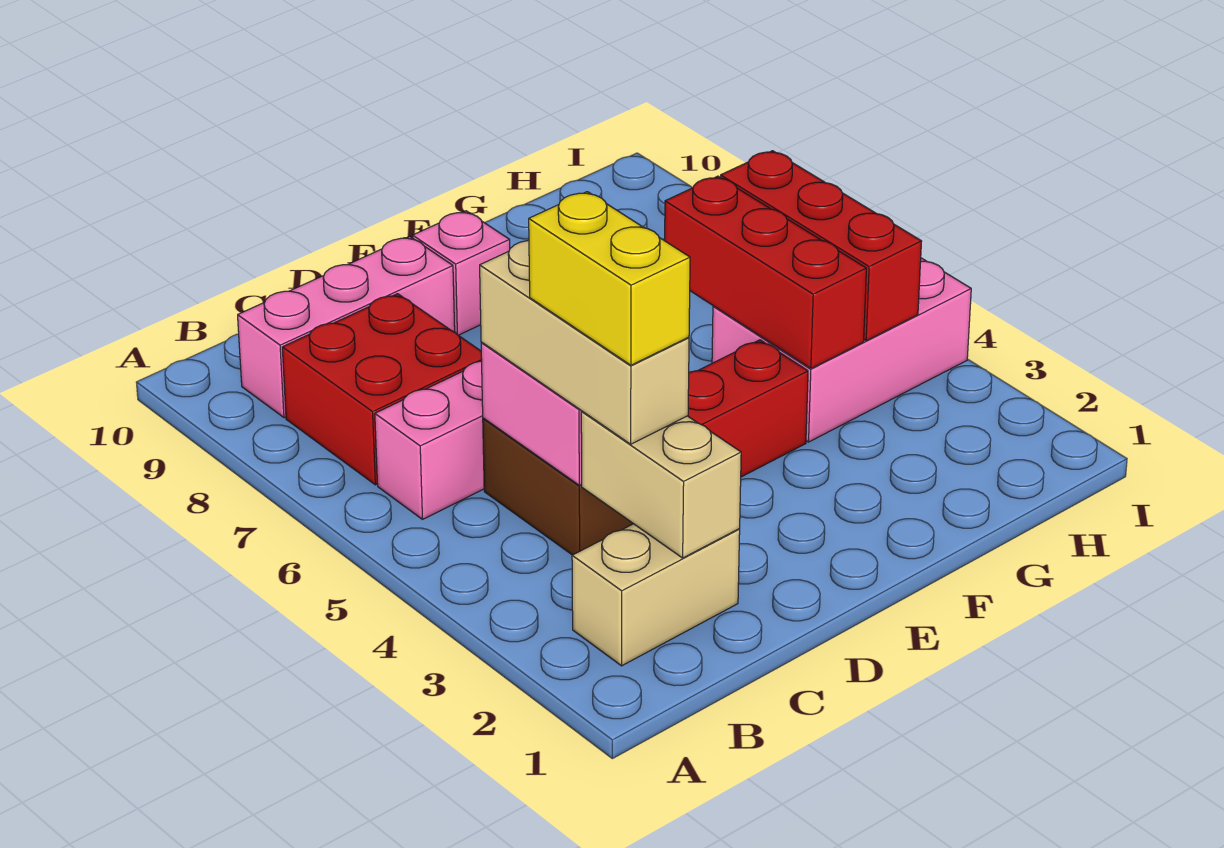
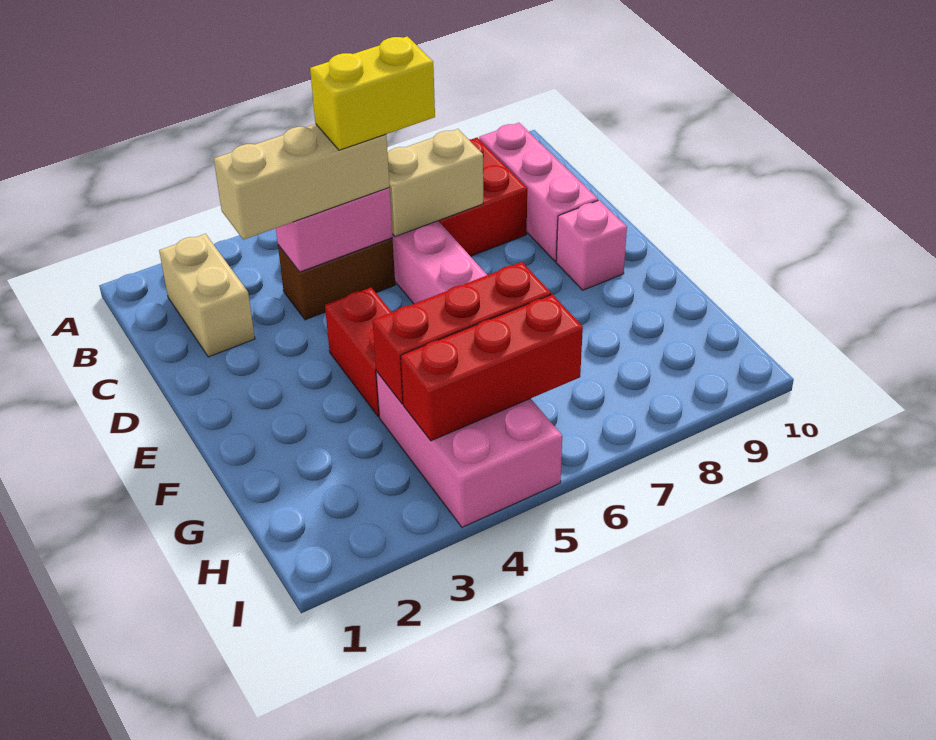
tan brick C2:C3 level 2 -> tan brick C6:C7 level 2
yellow brick C3:C4 level 4 -> yellow brick C5:C6 level 4

